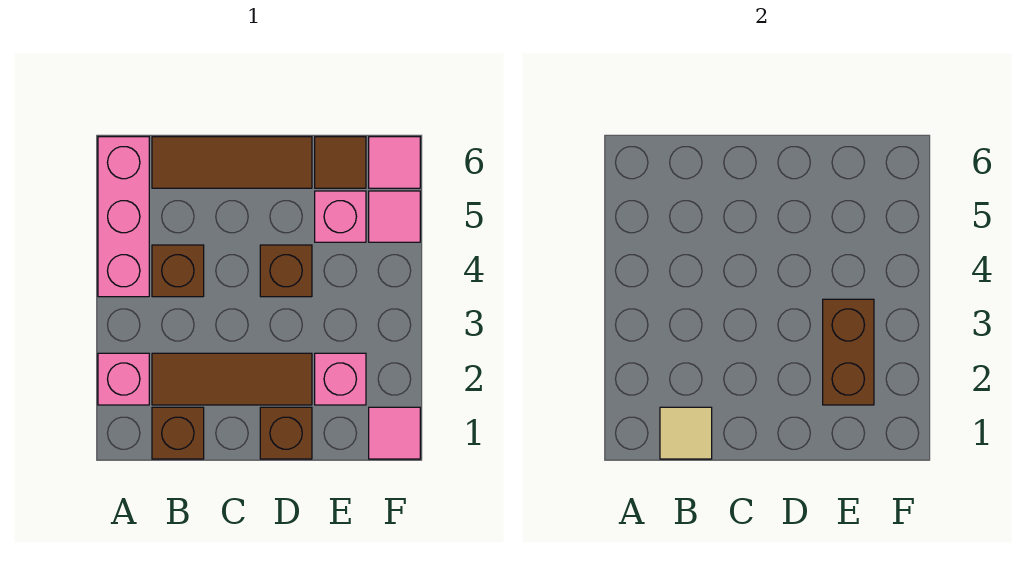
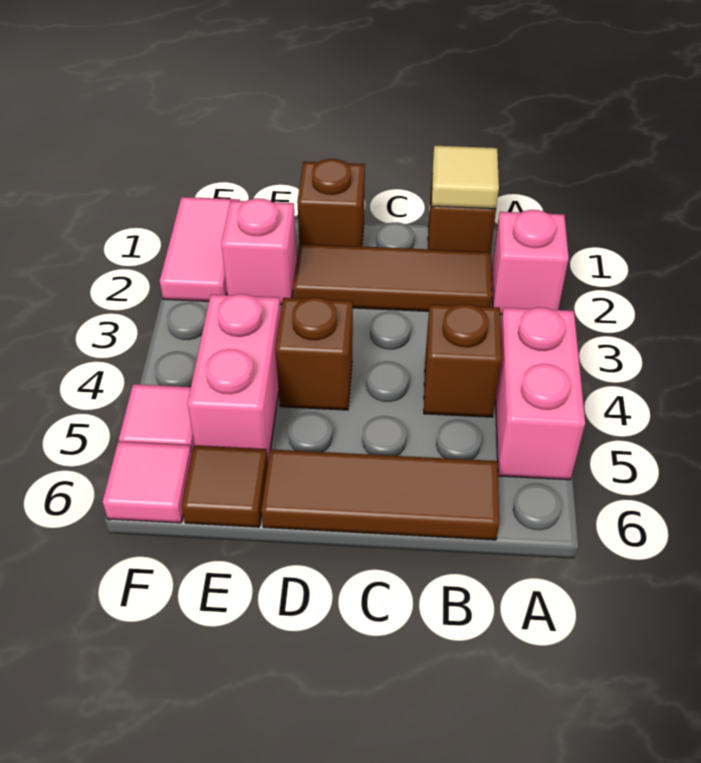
pink brick A4:A6 level 1 -> pink brick A4:A5 level 1
brown brick E2:E3 level 2 -> none
pink brick E5 level 1 -> pink brick E4:E5 level 1
pink tile F1 level 1 -> pink tile F1:F2 level 1

